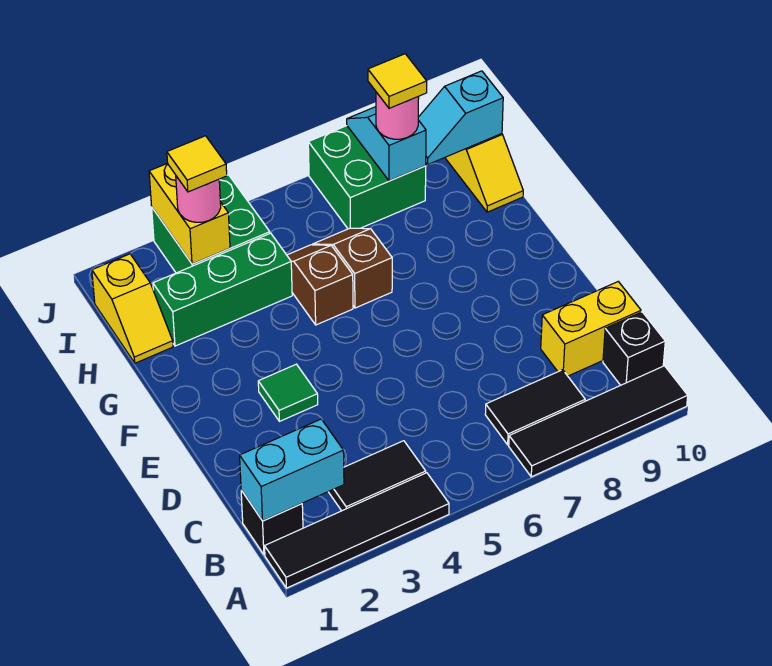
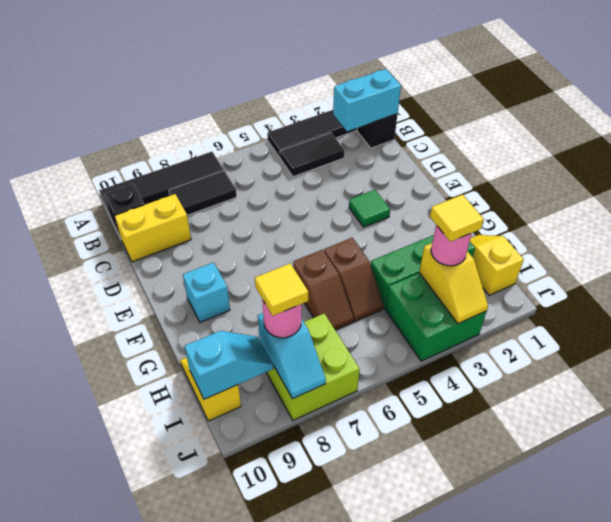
none -> cyan brick F9 level 1
yellow brick I3:J3 level 2 -> yellow slope I3:J3 level 2 top I
green brick I7:J8 level 1 -> lime brick I7:J8 level 1

